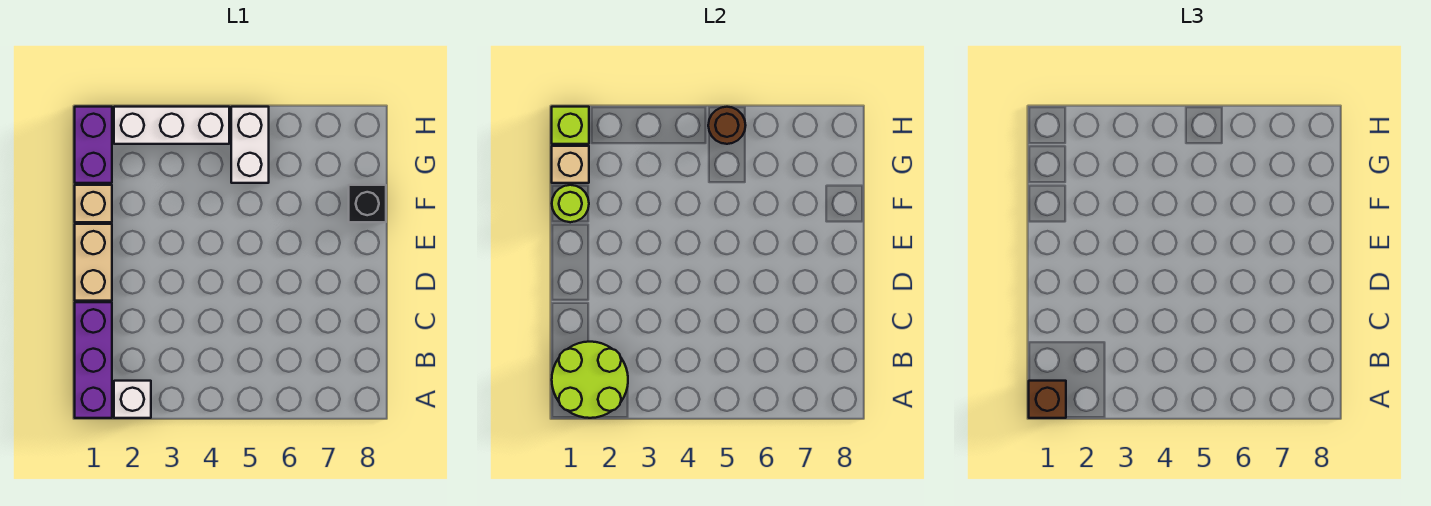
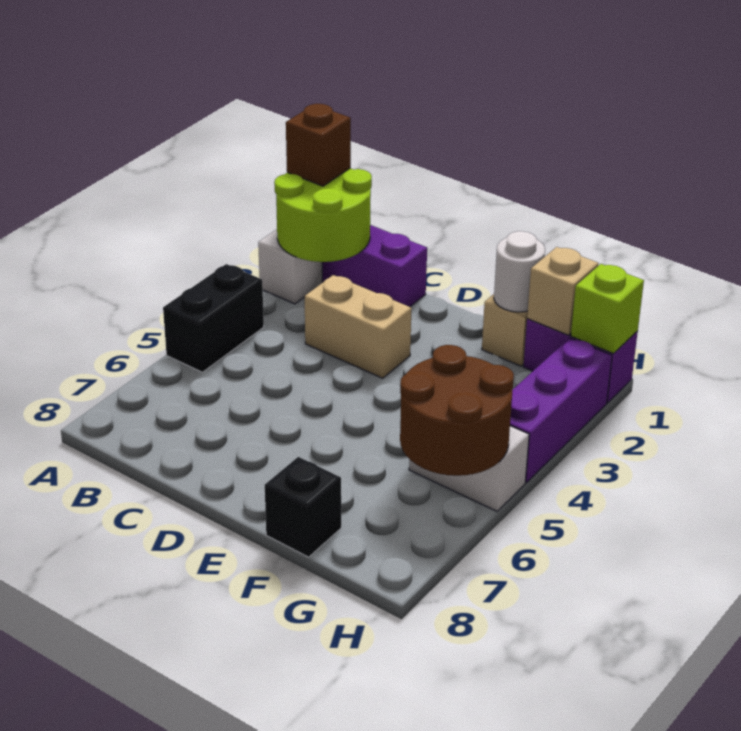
none -> black brick A4:A5 level 1
tan brick D1:E1 level 1 -> tan brick C3:D3 level 1
lime round brick F1 level 2 -> white round brick F1 level 2
white brick H2:H4 level 1 -> purple brick H2:H4 level 1
brown round brick H5 level 2 -> brown round brick G5:H6 level 2

